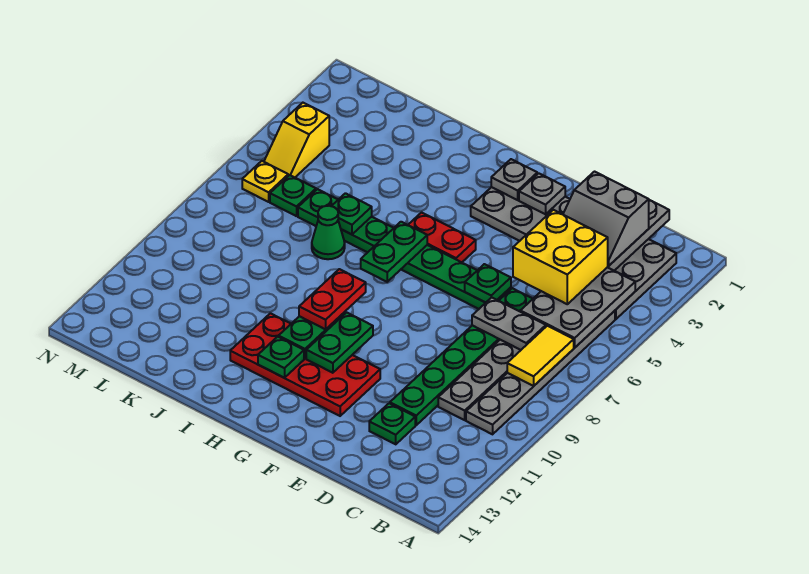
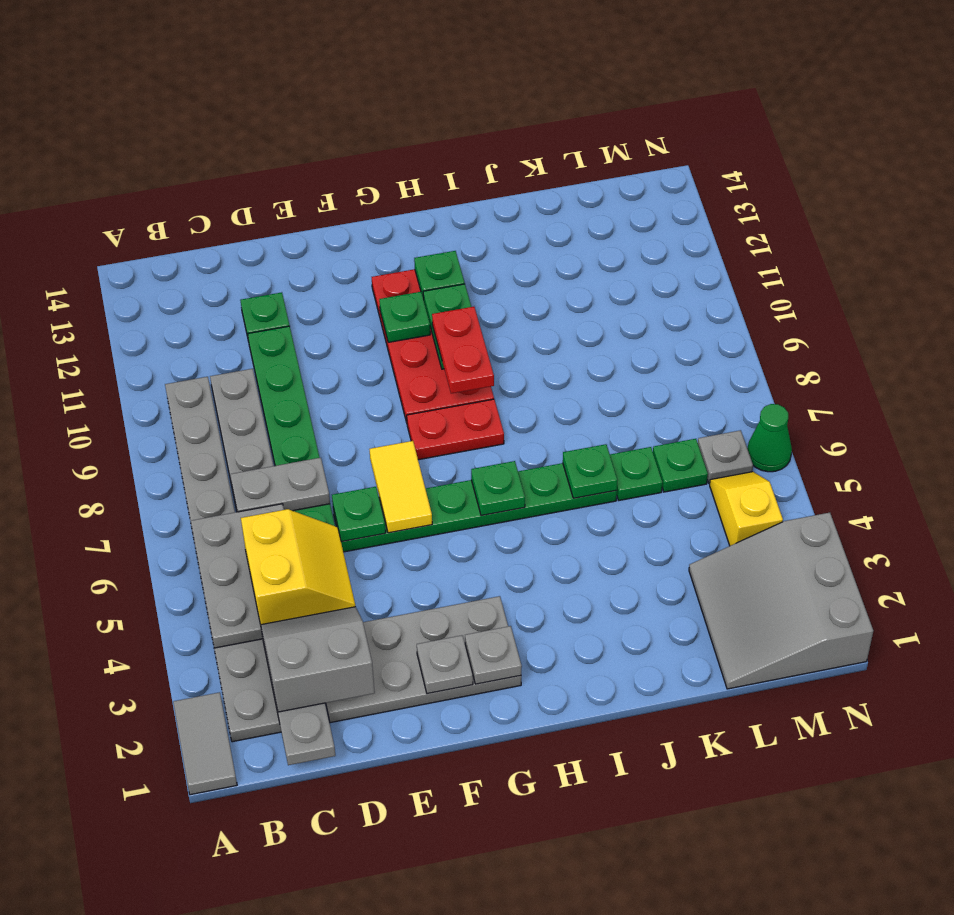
none -> grey tile A1:A2 level 1
yellow tile B7:B8 level 2 -> yellow tile F6:F7 level 2
yellow brick C4:D5 level 3 -> yellow slope C4:D5 level 3 top C
red plate F11:I12 level 1 -> red plate G9:H12 level 1
red plate G5:H5 level 1 -> red plate G8:H8 level 1
green plate G10:G11 level 2 -> green plate G11 level 2
green plate H6:H7 level 2 -> green plate H6 level 2
green cone J7 level 1 -> green cone N6 level 1
none -> grey slope L1:N3 level 1 top N
yellow plate M6 level 1 -> grey plate M6 level 1

